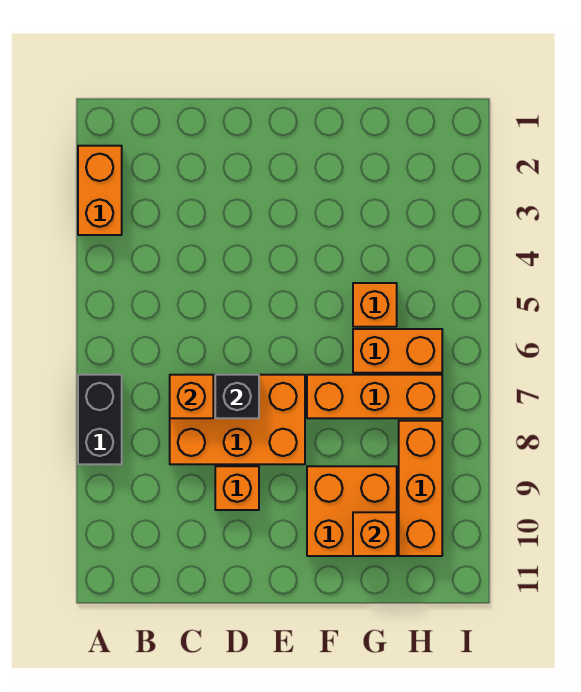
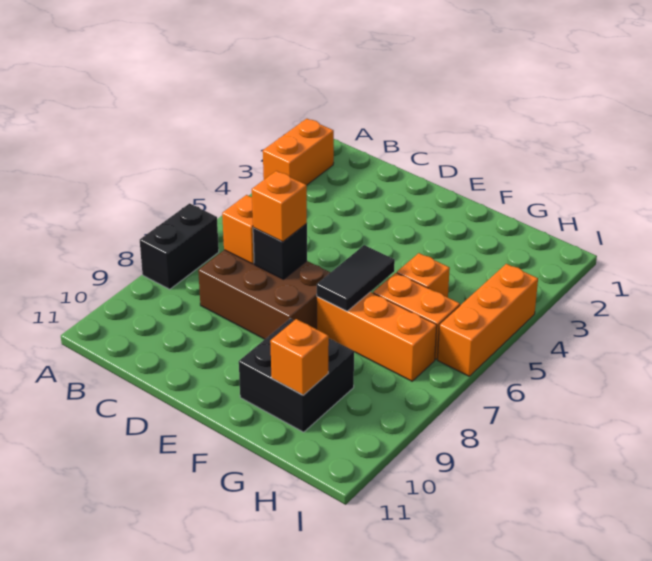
orange brick C7:E8 level 1 -> brown brick C7:E8 level 1
orange brick D9 level 1 -> orange brick D7 level 3
none -> black tile F6:F7 level 2
orange brick F9:G10 level 1 -> black brick F9:G10 level 1
orange brick H8:H10 level 1 -> orange brick I4:I6 level 1

